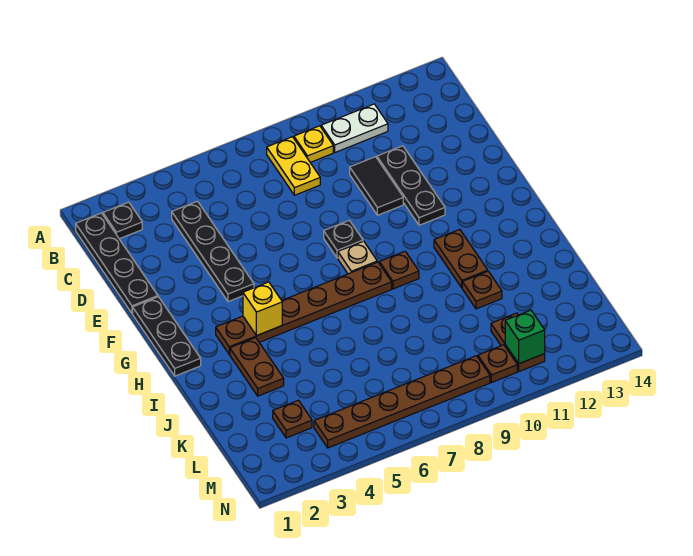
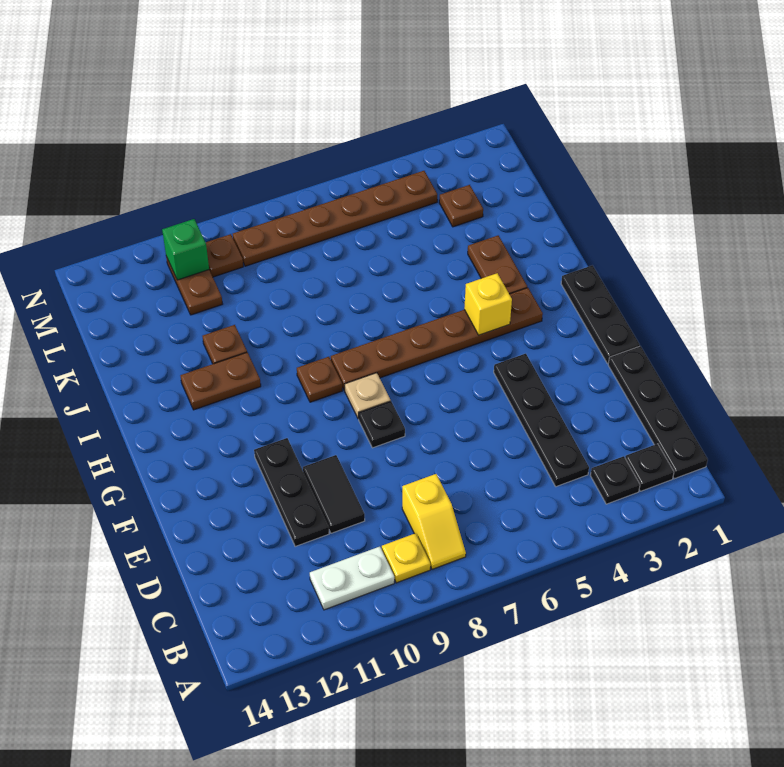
none -> black plate B3 level 1
yellow plate B8:C8 level 1 -> yellow slope B8:C8 level 1 top C
brown plate H11:I11 level 1 -> brown plate I11:I12 level 1

